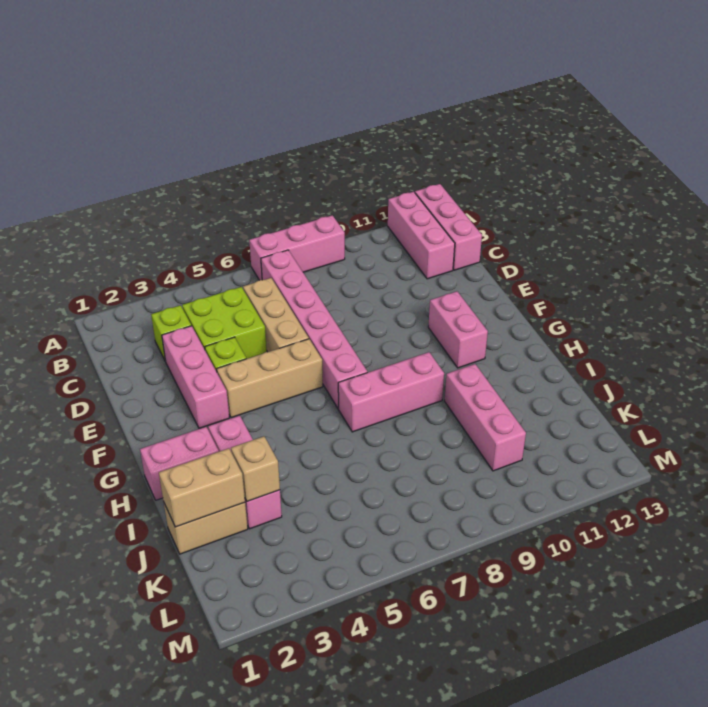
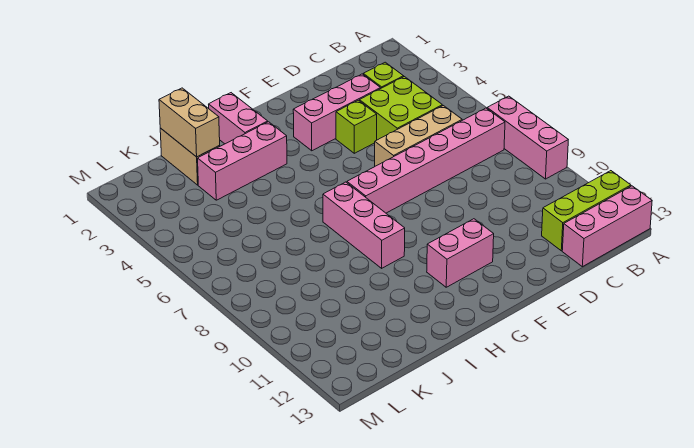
pink brick A12:C12 level 1 -> lime brick A12:C12 level 1
tan brick F4:F6 level 1 -> none
pink brick I10:K10 level 1 -> none
tan brick J3 level 2 -> none

